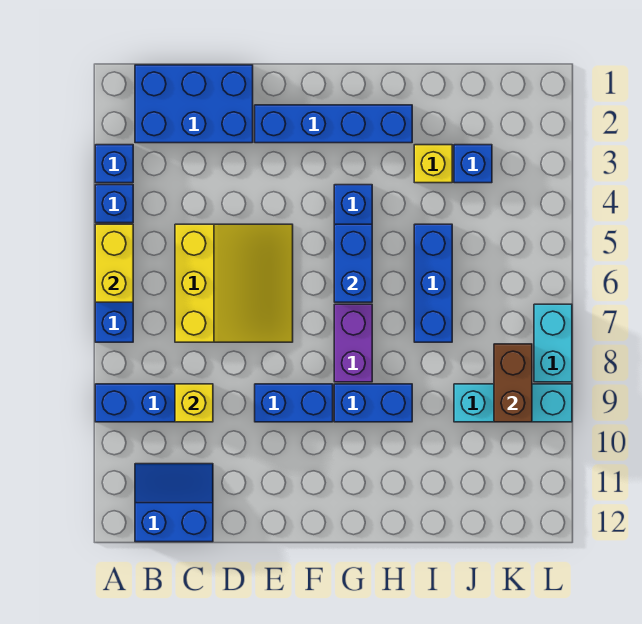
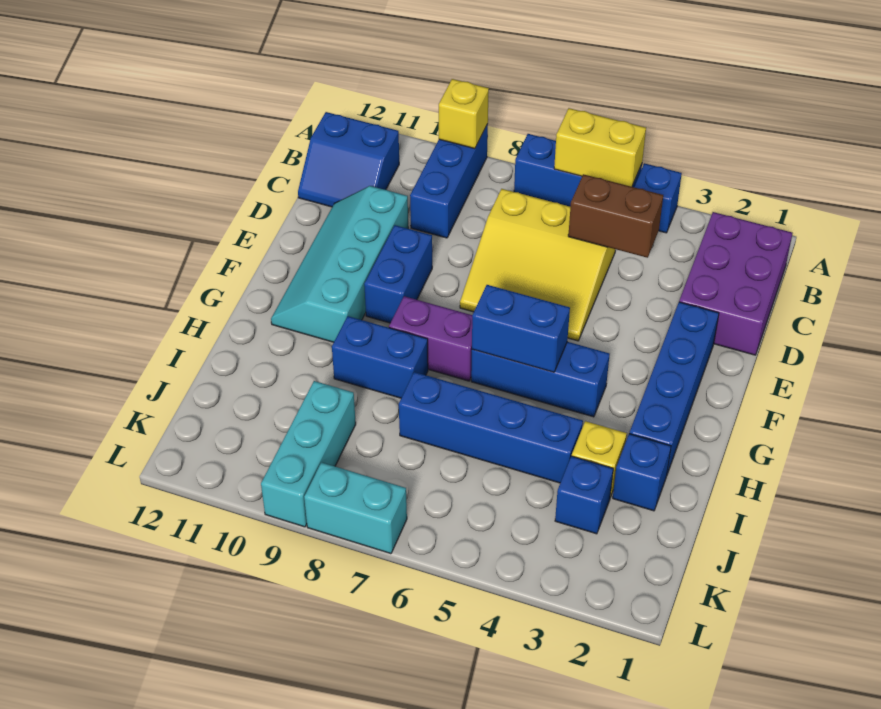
blue brick A3 level 1 -> blue brick I2 level 1
blue brick B1:D2 level 1 -> purple brick B1:D2 level 1
blue slope B11:C12 level 1 top 12 -> blue slope B11:C12 level 1 top B
yellow brick C9 level 2 -> yellow brick A9 level 2
none -> cyan slope D10:G11 level 1 top 10
blue brick G9:H9 level 1 -> blue brick H8:H9 level 1
blue brick I5:I7 level 1 -> blue brick I4:I7 level 1
brown brick K8:K9 level 2 -> brown brick C4:C5 level 2

